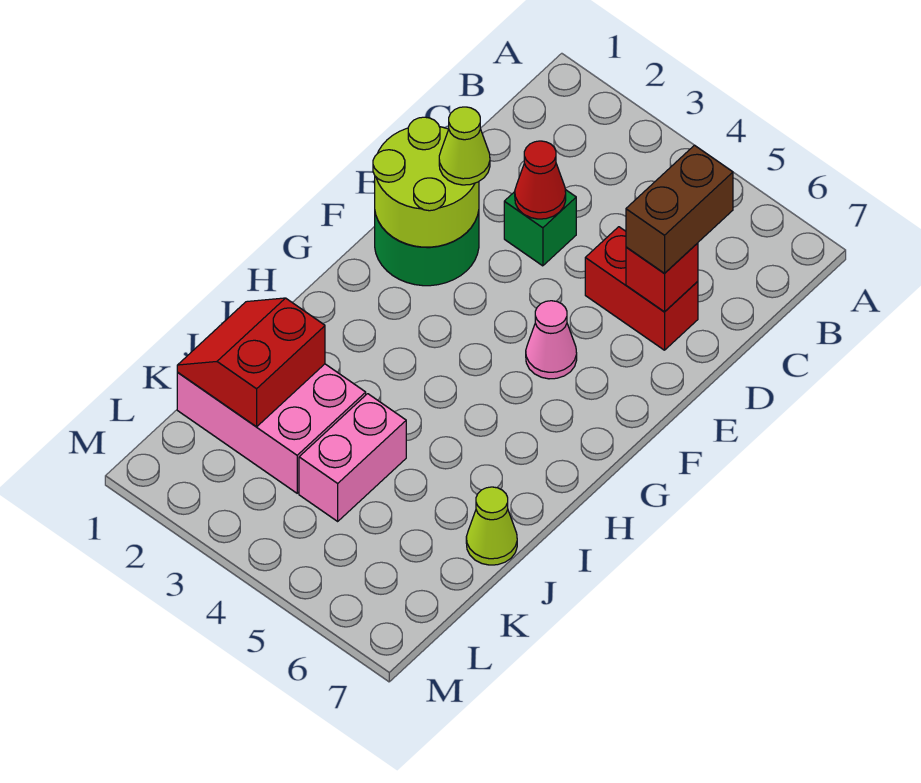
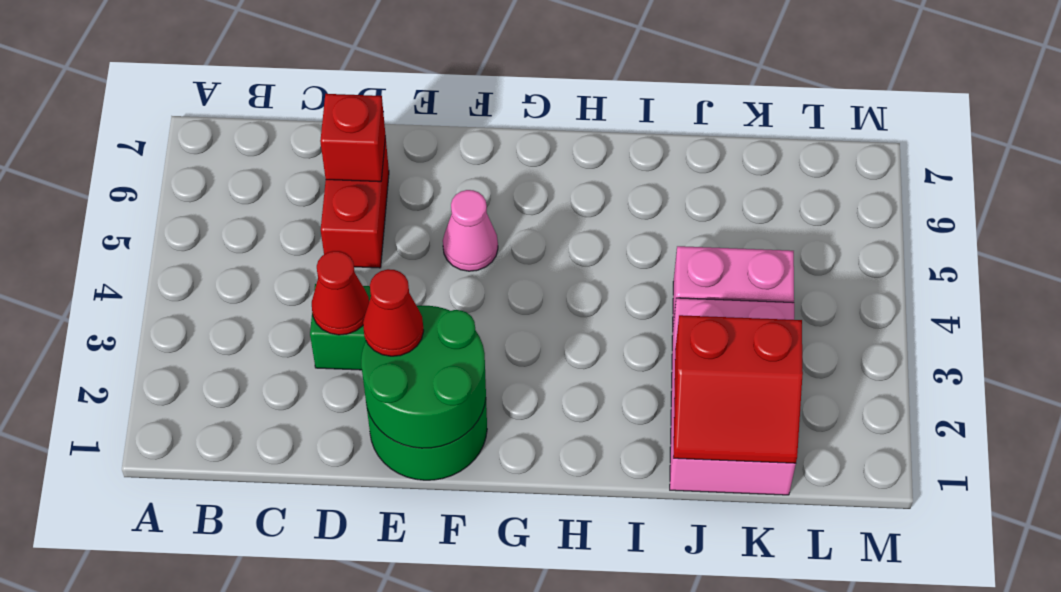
brown brick C6:D6 level 3 -> none
lime round brick E1:F2 level 2 -> green round brick E1:F2 level 2
lime cone E2 level 3 -> red cone E2 level 3
lime cone J7 level 1 -> none

